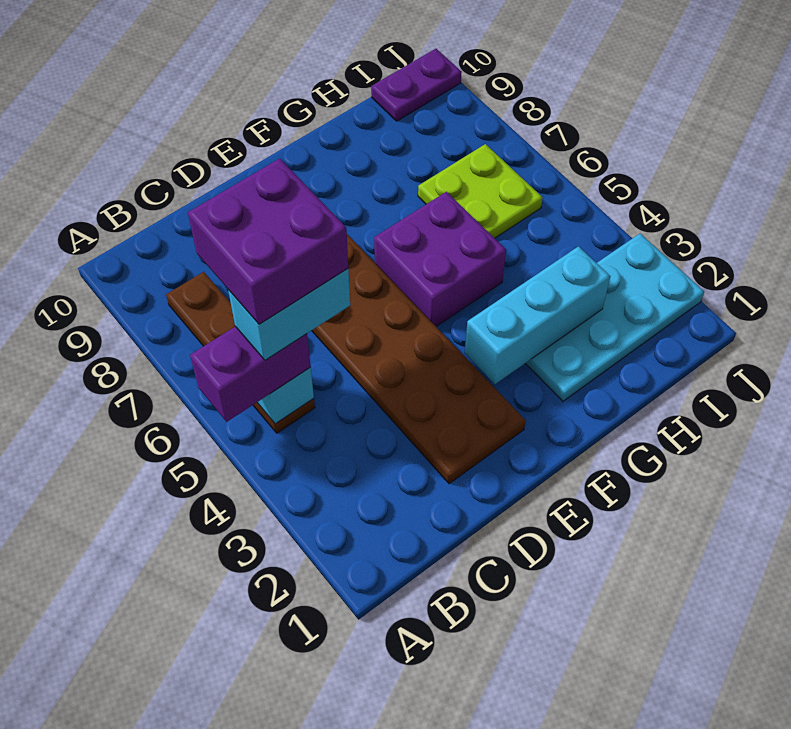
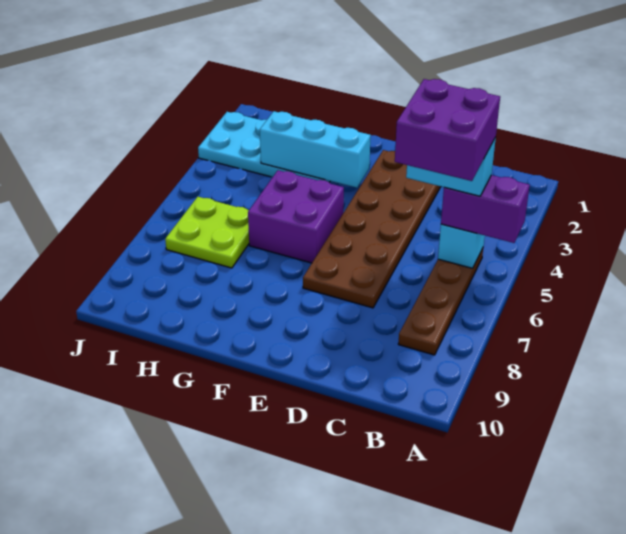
purple plate I10:J10 level 1 -> none

